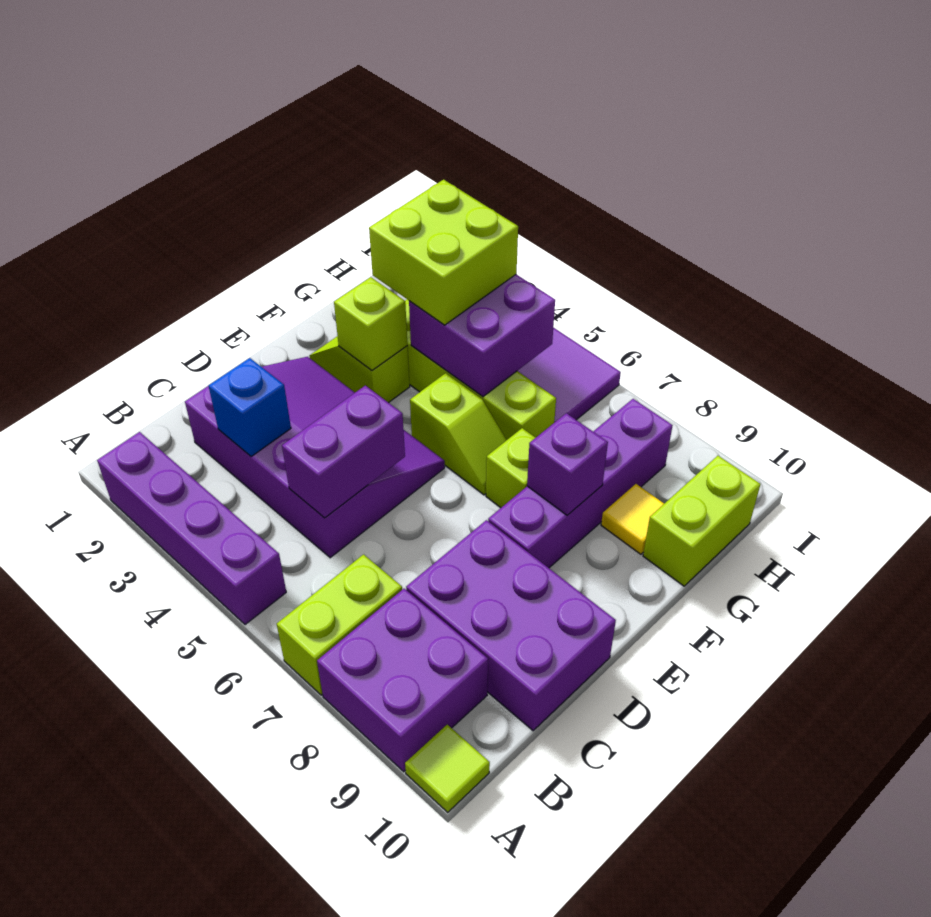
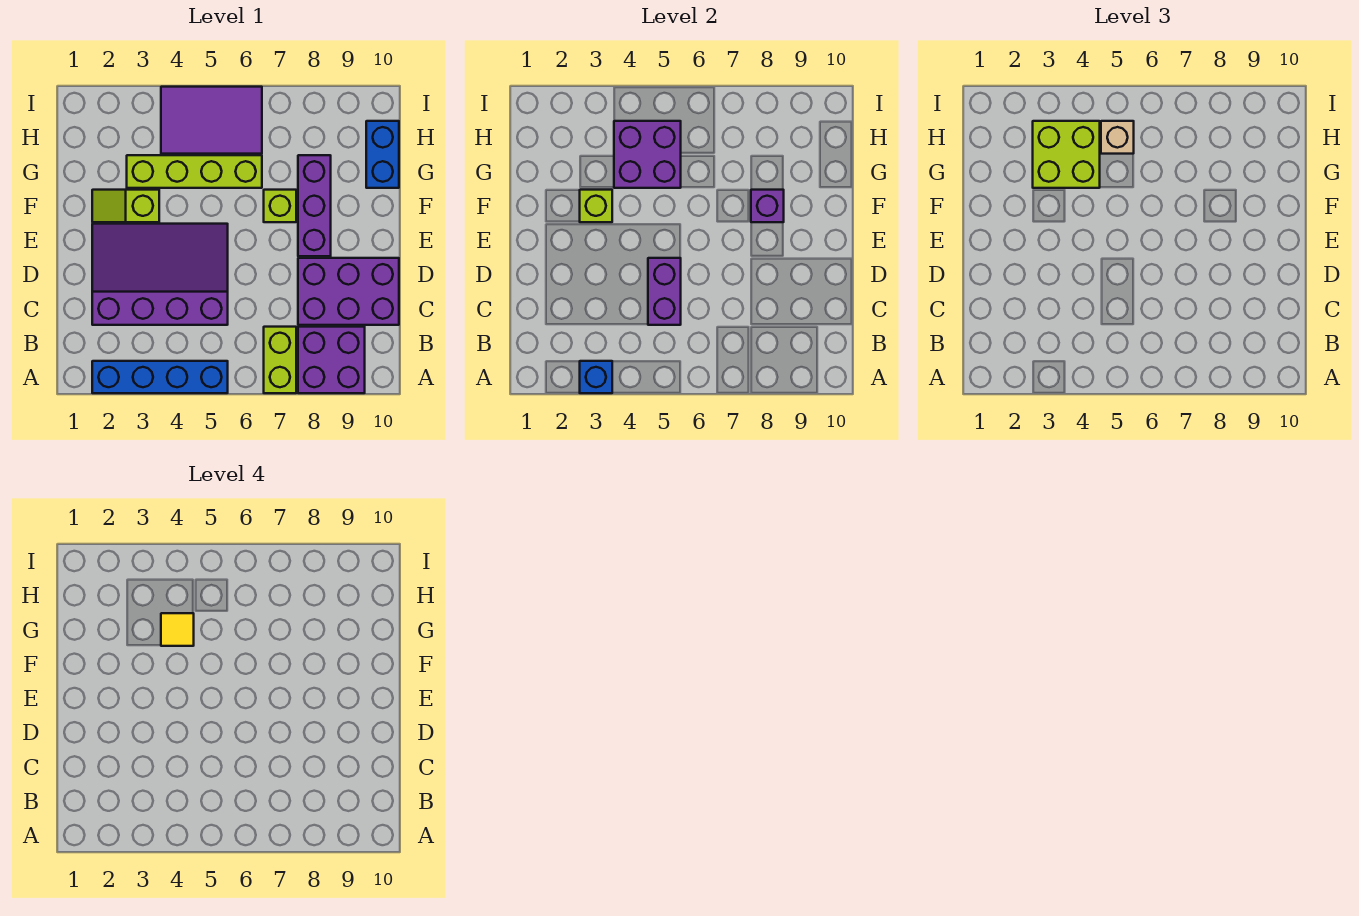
purple brick A2:A5 level 1 -> blue brick A2:A5 level 1
lime tile A10 level 1 -> none
blue brick C3 level 2 -> blue brick A3 level 2
purple brick E8:H8 level 1 -> purple brick E8:G8 level 1
lime slope F5:F6 level 1 top 5 -> none
yellow tile G9 level 1 -> yellow tile G4 level 4
lime brick G10:H10 level 1 -> blue brick G10:H10 level 1
none -> tan brick H5 level 3

